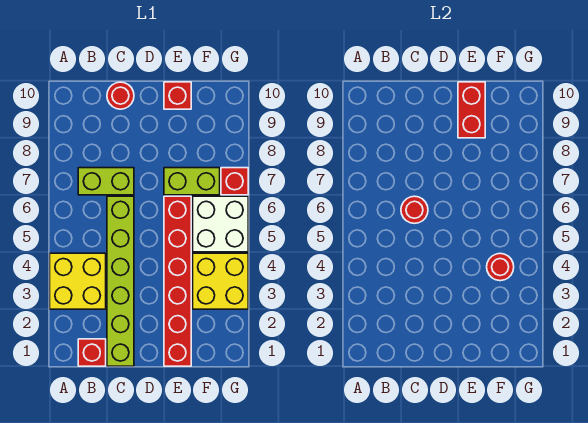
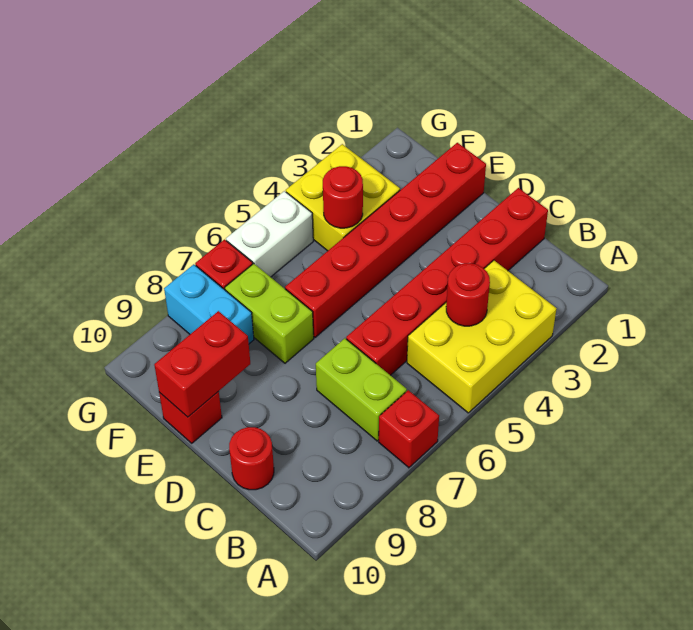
yellow brick A3:B4 level 1 -> yellow brick A3:B5 level 1
red brick B1 level 1 -> red brick A7 level 1
lime brick C1:C6 level 1 -> red brick C1:C6 level 1
red round brick C6 level 2 -> red round brick B4 level 2
white brick F5:G6 level 1 -> white brick G5:G6 level 1
none -> cyan brick F8:G8 level 1

